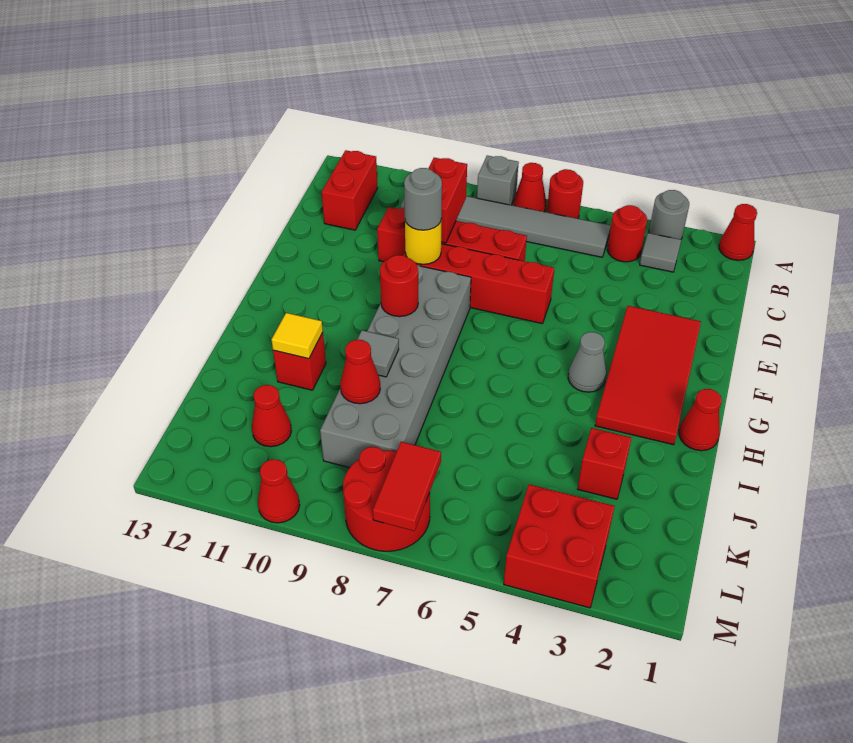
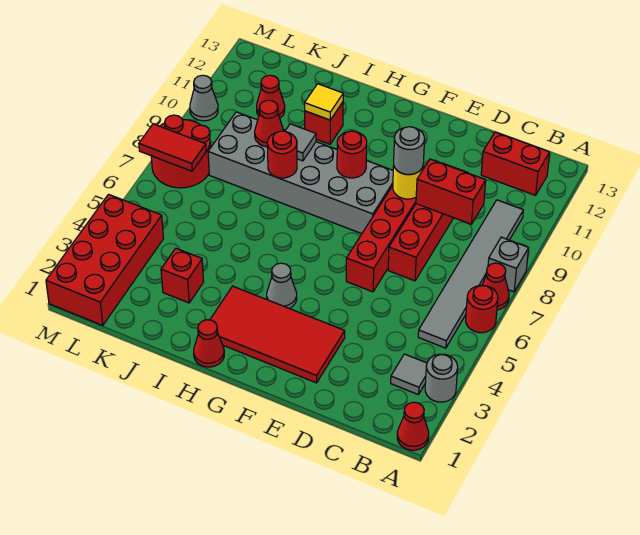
red round brick B4 level 1 -> red round brick I8 level 2
red brick L3:M4 level 1 -> red brick L1:M4 level 1
red cone M10 level 1 -> grey cone M10 level 1

